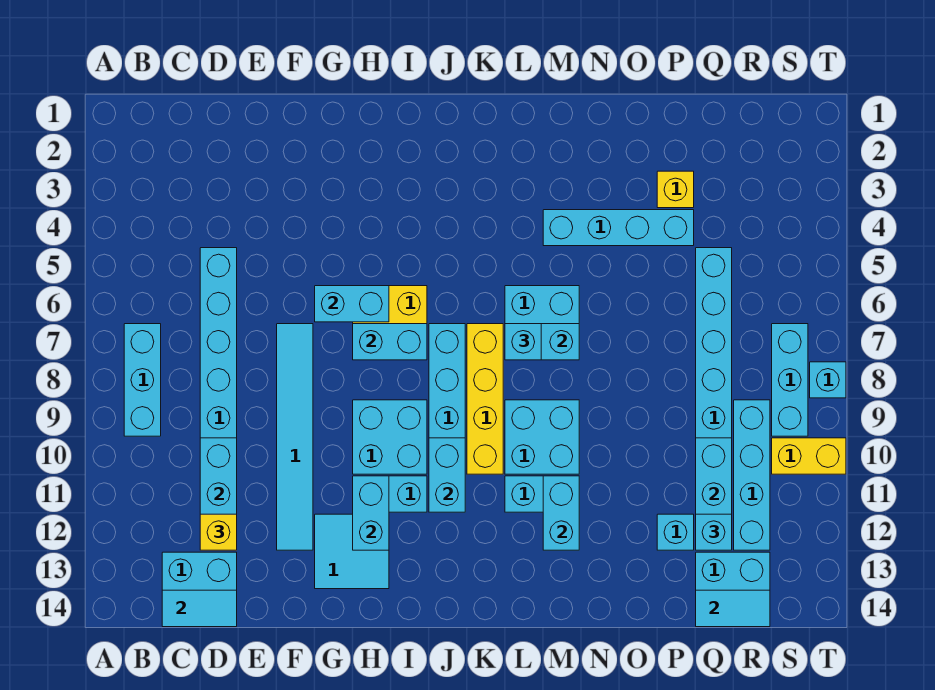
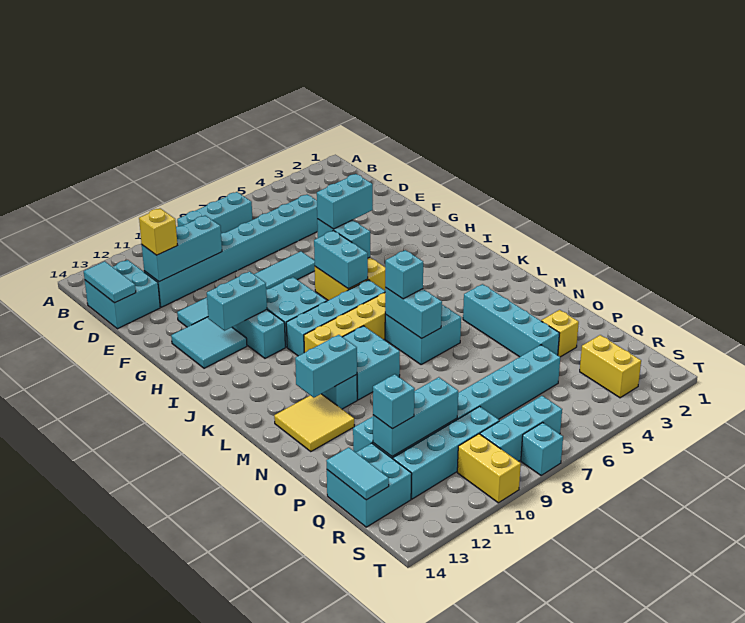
cyan brick J10:J11 level 2 -> cyan brick G5:G6 level 3
none -> yellow tile M12:N13 level 1
none -> yellow brick R3:S3 level 1

